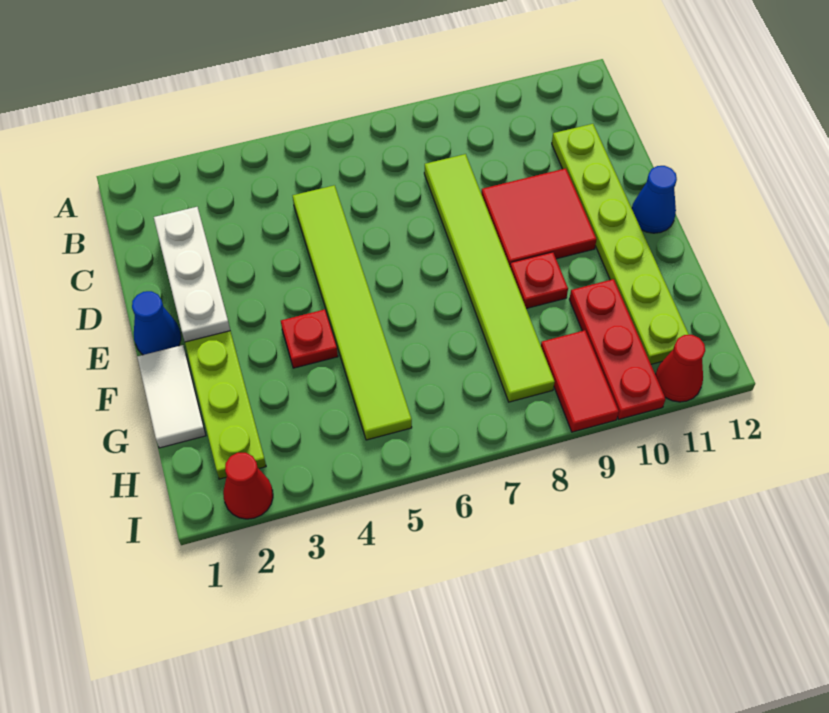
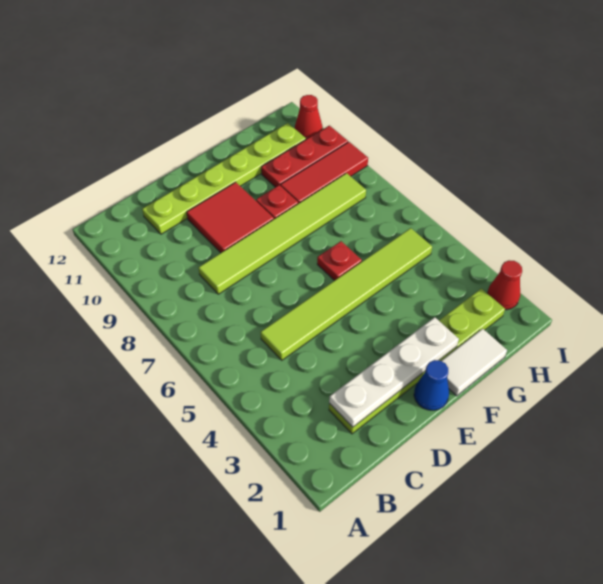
white plate C2:E2 level 2 -> white plate C2:F2 level 2
blue cone E12 level 1 -> none
red plate F4 level 1 -> red plate F6 level 1
red tile H9:I9 level 1 -> red tile G9:I9 level 1

